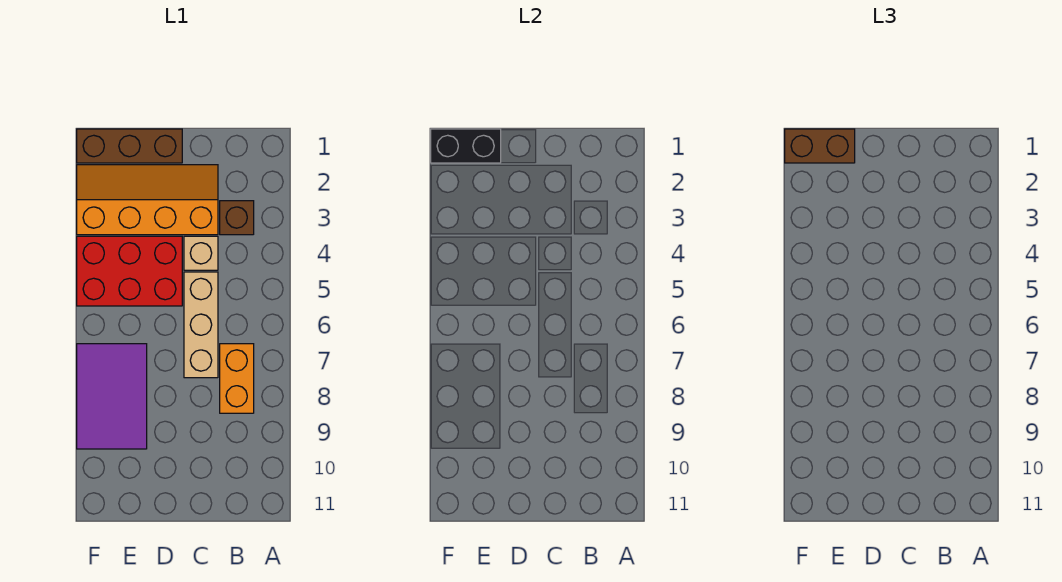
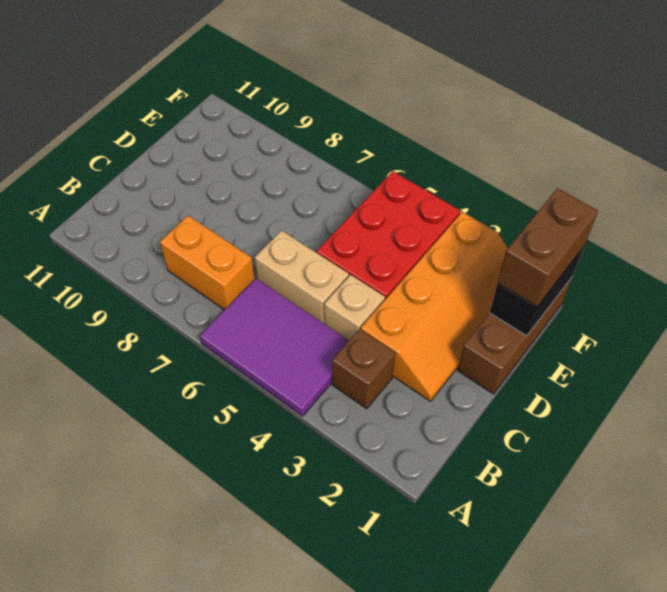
tan brick C5:C7 level 1 -> tan brick C5:C6 level 1
purple tile E7:F9 level 1 -> purple tile A4:B6 level 1

